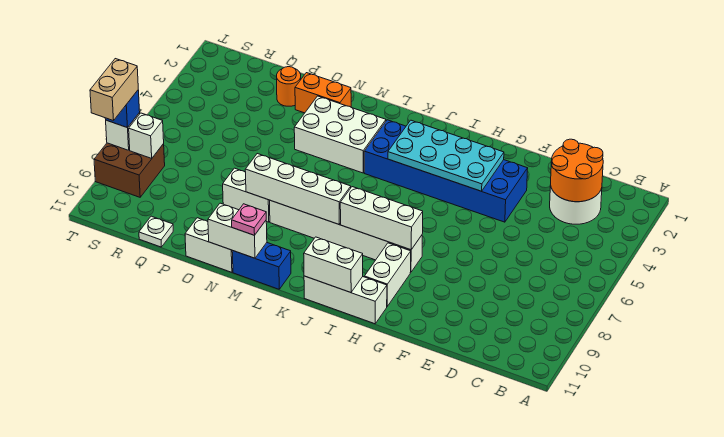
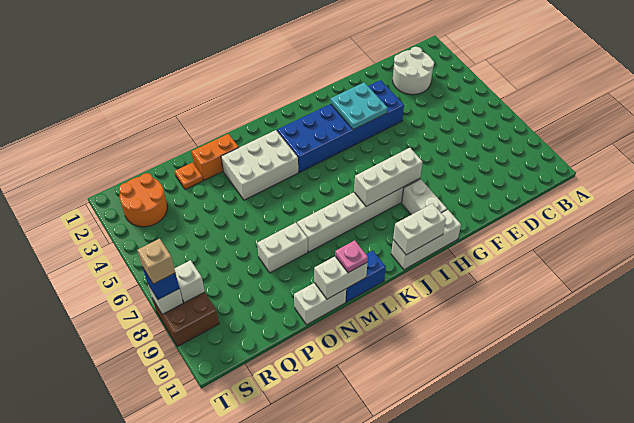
orange round brick C2:D3 level 2 -> orange round brick R2:S3 level 1
cyan plate G3:J4 level 2 -> cyan plate G3:H4 level 2
white brick K8:N8 level 2 -> none
orange round brick P2 level 1 -> orange plate P2 level 1
white plate Q11 level 1 -> none
tan brick T8:T9 level 4 -> tan brick T8 level 4

